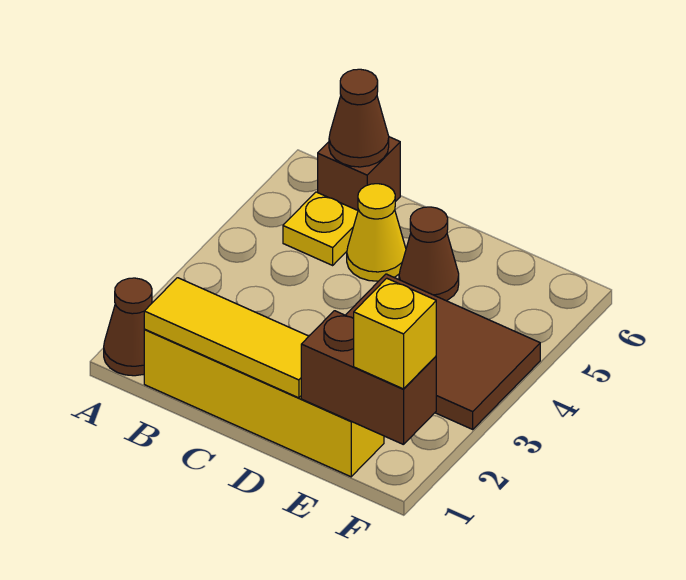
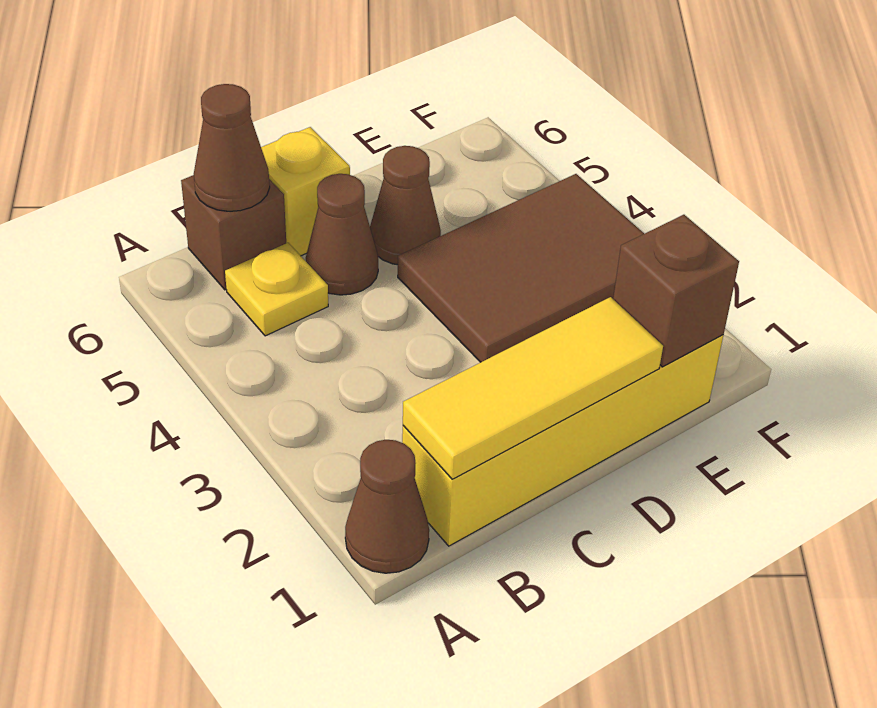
yellow cone C5 level 1 -> brown cone C5 level 1
brown brick E1:F1 level 2 -> brown brick E1 level 2
yellow brick F1 level 3 -> yellow brick C6 level 1

